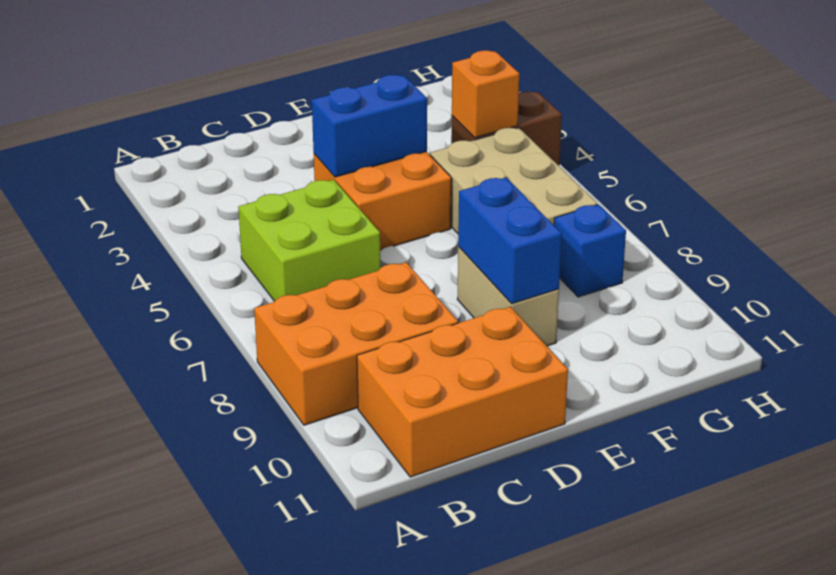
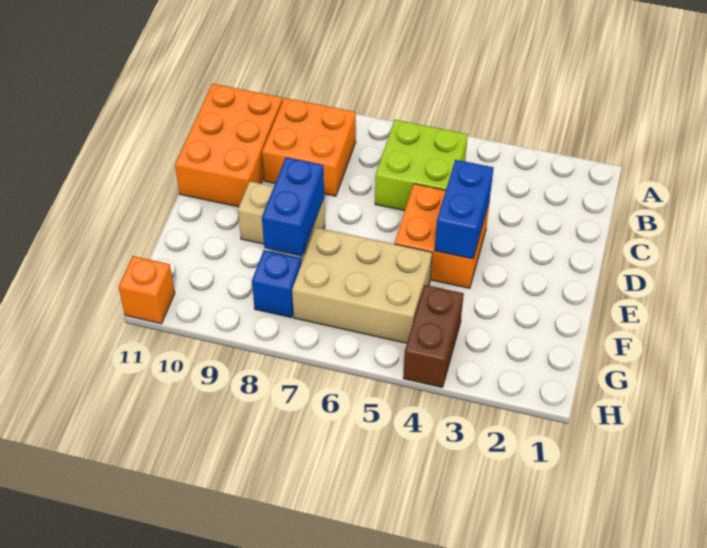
orange brick A8:C9 level 1 -> orange brick B8:C9 level 1
blue brick E8:E9 level 2 -> blue brick E8:F8 level 2
orange brick G4 level 2 -> orange brick H11 level 1

